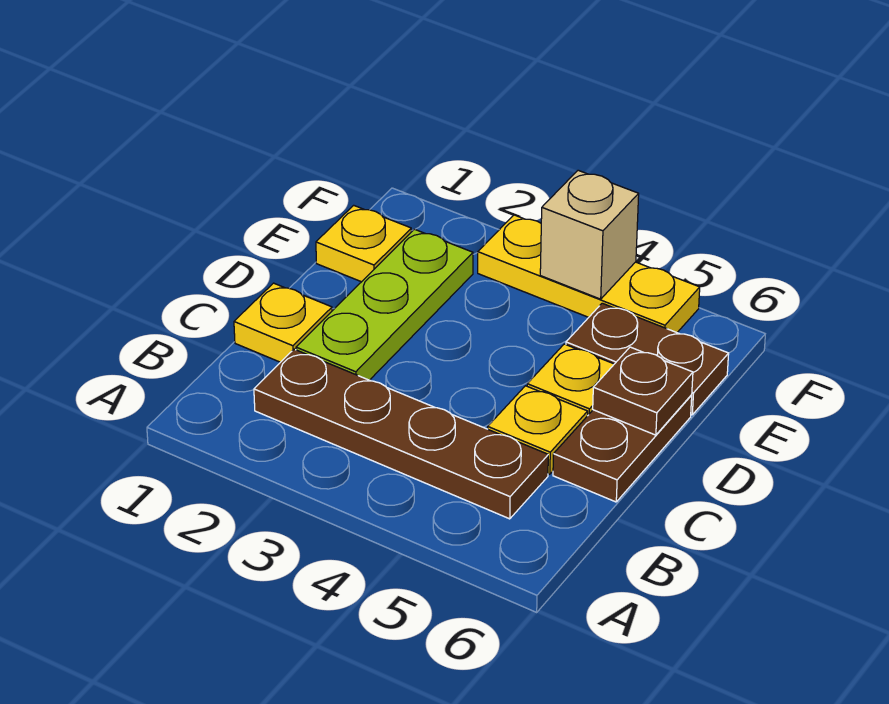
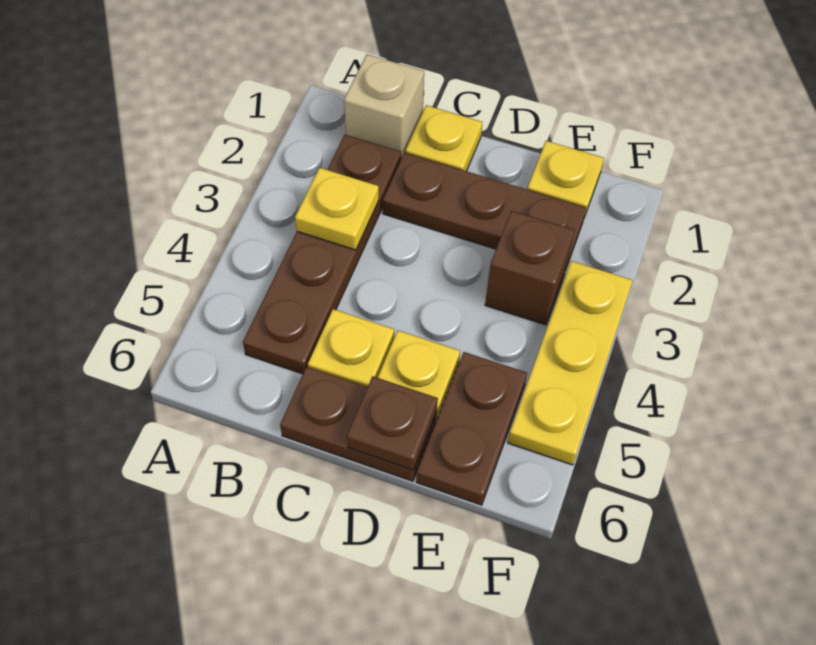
none -> yellow plate B3 level 2
lime plate C2:E2 level 1 -> brown plate C2:E2 level 1
none -> brown brick E3 level 1
tan brick F4 level 2 -> tan brick B1 level 1

